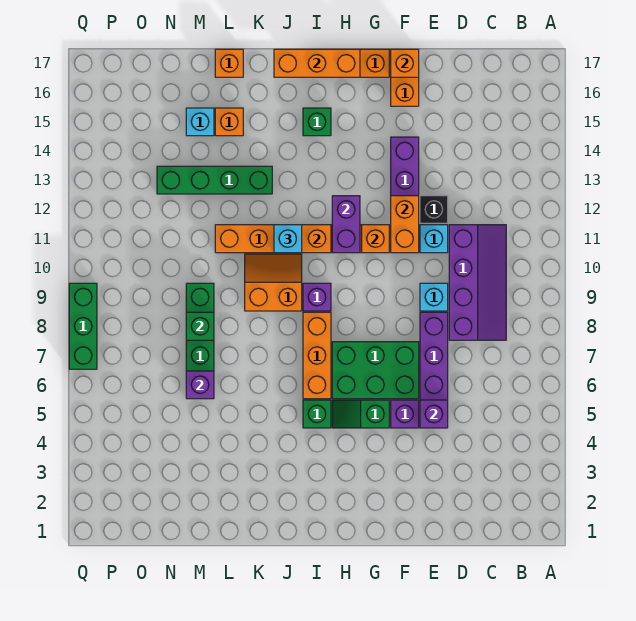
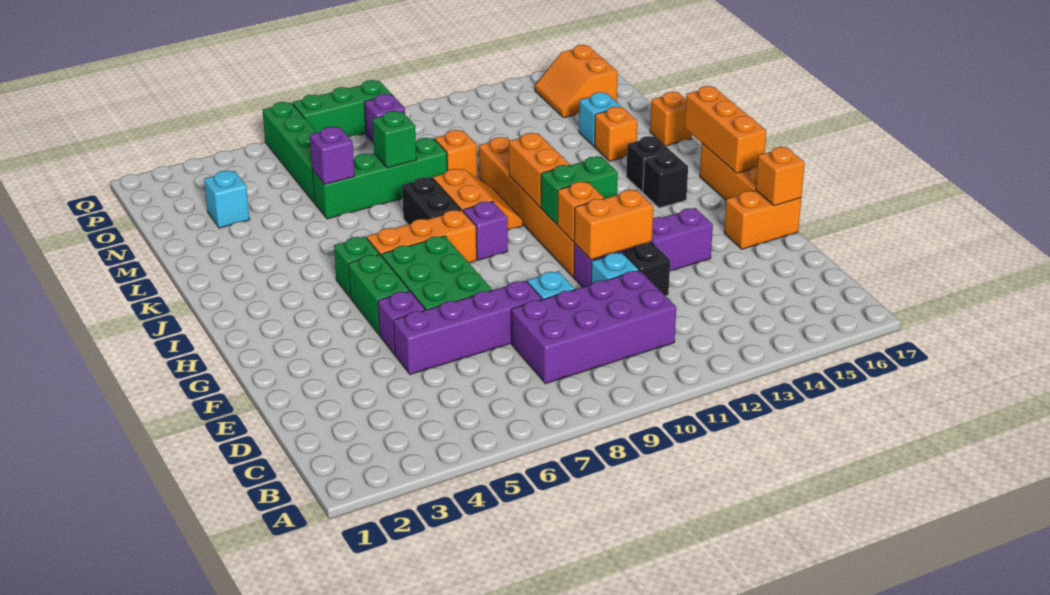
purple slope C8:D11 level 1 top D -> purple brick C8:D11 level 1
purple brick E5 level 2 -> purple brick P9 level 1
green slope G5:H5 level 1 top G -> green brick G5:H5 level 1
purple brick H11:H12 level 2 -> green brick H11:H12 level 2
green brick I15 level 1 -> black brick I15 level 1
none -> black brick J8:K8 level 1
cyan brick J11 level 3 -> cyan brick N3 level 1
none -> black brick J15 level 1
green brick K13:N13 level 1 -> green brick N6:Q6 level 1
none -> orange brick M10 level 1
none -> orange slope O15:P16 level 1 top 16

